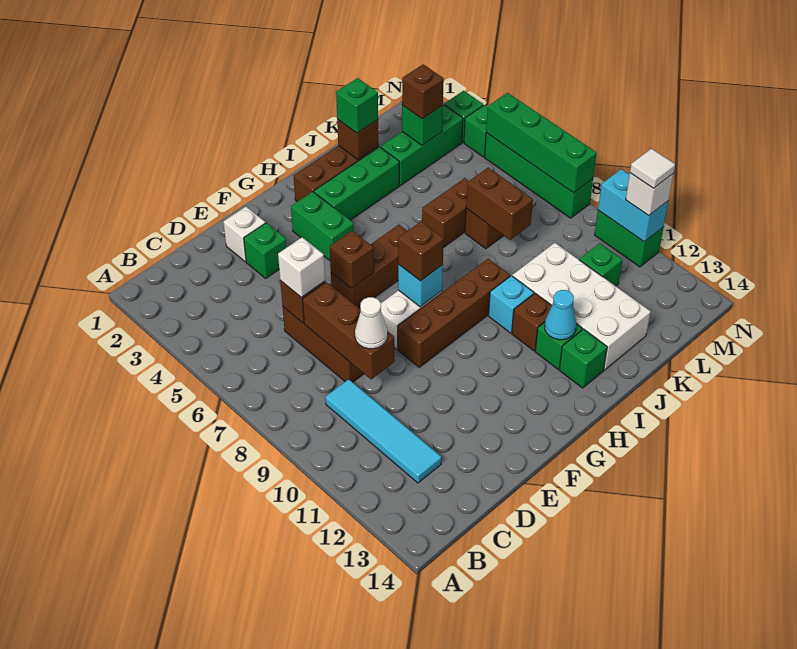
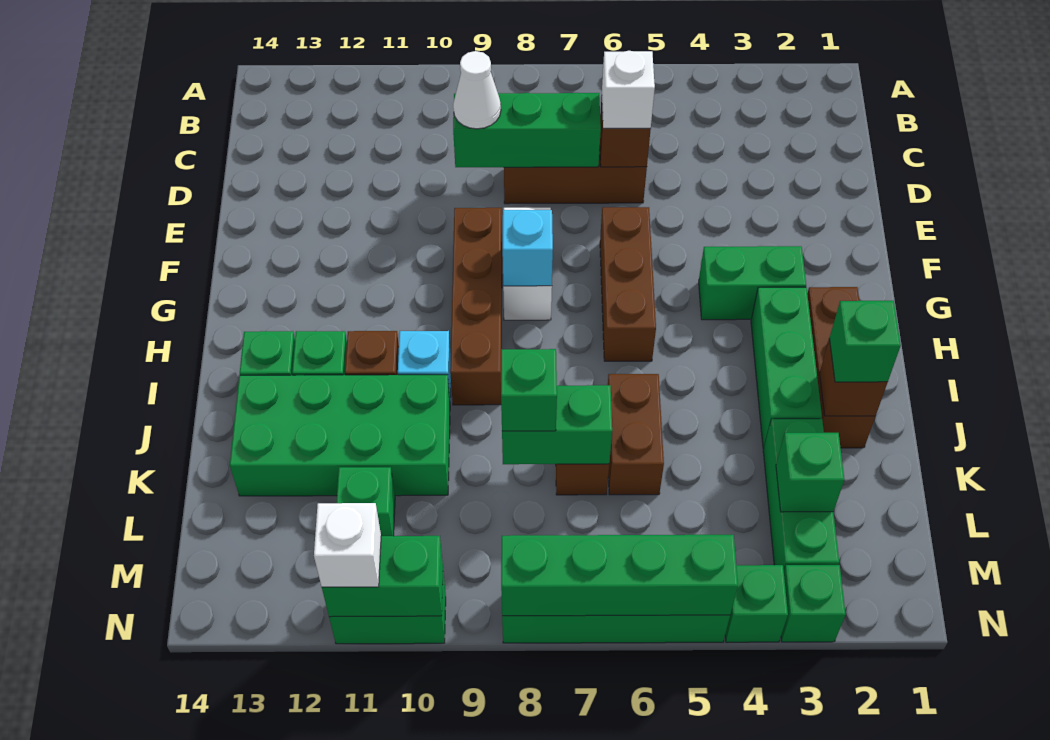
cyan tile C9:C12 level 1 -> none
brown brick D7:D9 level 2 -> green brick D7:D9 level 2
white brick E2 level 1 -> none
green brick E3 level 1 -> green brick K8 level 3
brown brick F6 level 2 -> none
brown brick G8 level 3 -> none
cyan cone I12 level 2 -> none
white brick J10:K13 level 1 -> green brick J10:K13 level 1
brown brick K7:K8 level 2 -> green brick K7:K8 level 2
brown brick L3 level 3 -> none
cyan brick N10:N11 level 2 -> green brick N10:N11 level 2
white tile N11 level 4 -> none

